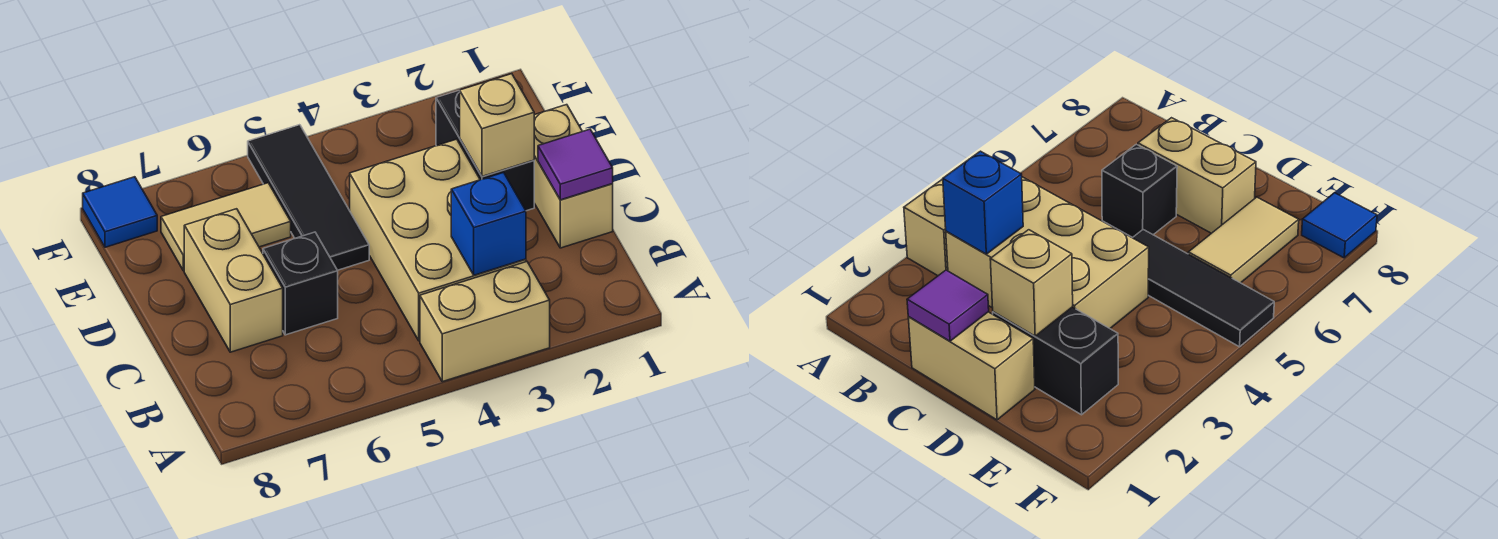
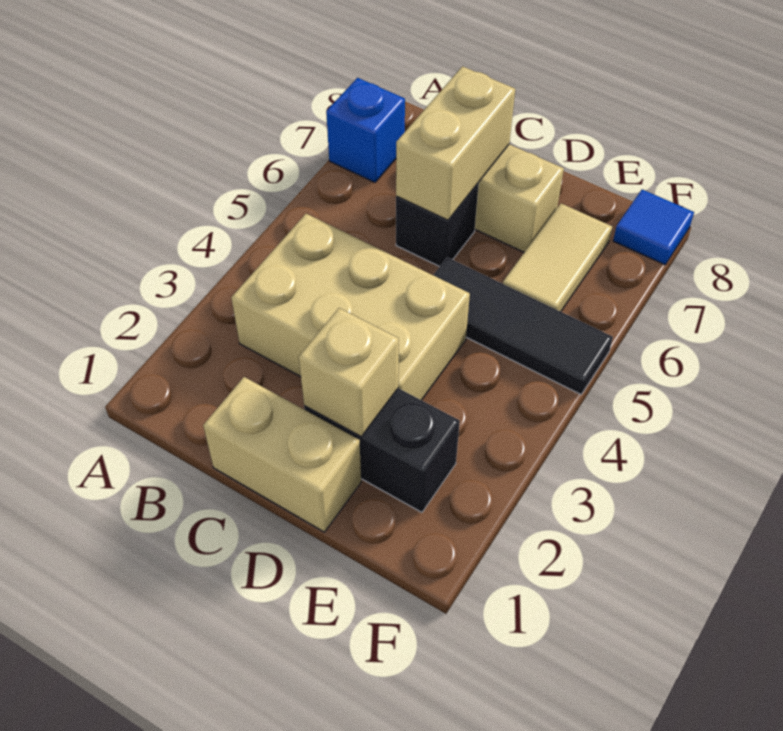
tan brick A3:A4 level 1 -> tan brick C6:C7 level 2
blue brick B3 level 2 -> blue brick A7 level 1
purple tile C1 level 2 -> none

